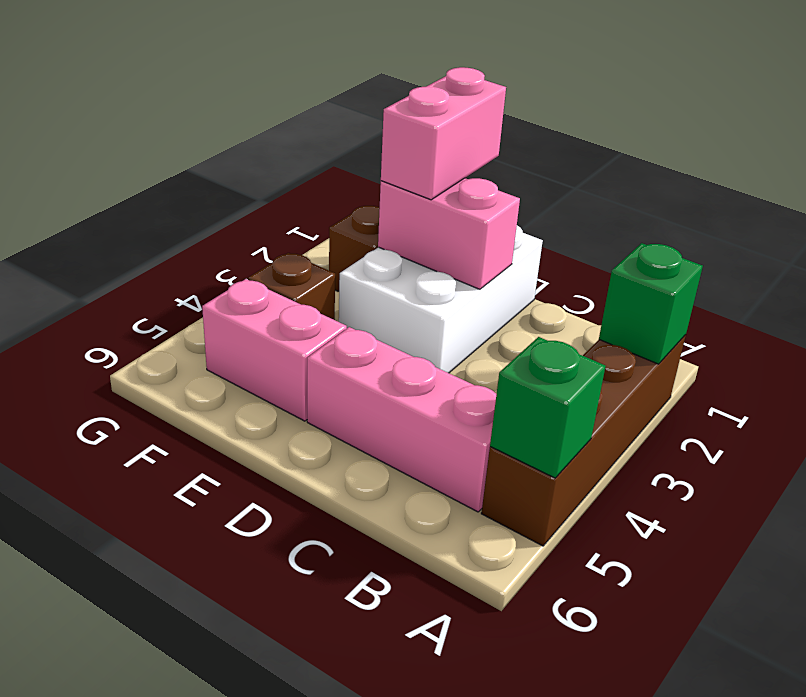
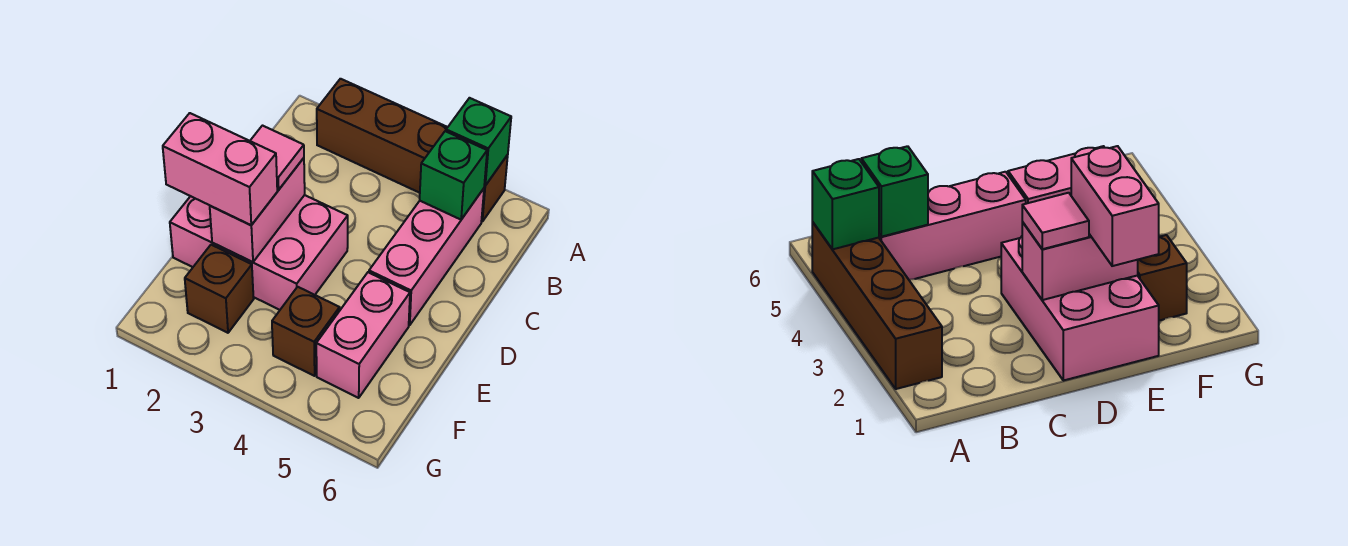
green brick A2 level 2 -> green brick B5 level 2
white brick D1:E3 level 1 -> pink brick D1:E3 level 1
none -> pink tile D2 level 3

